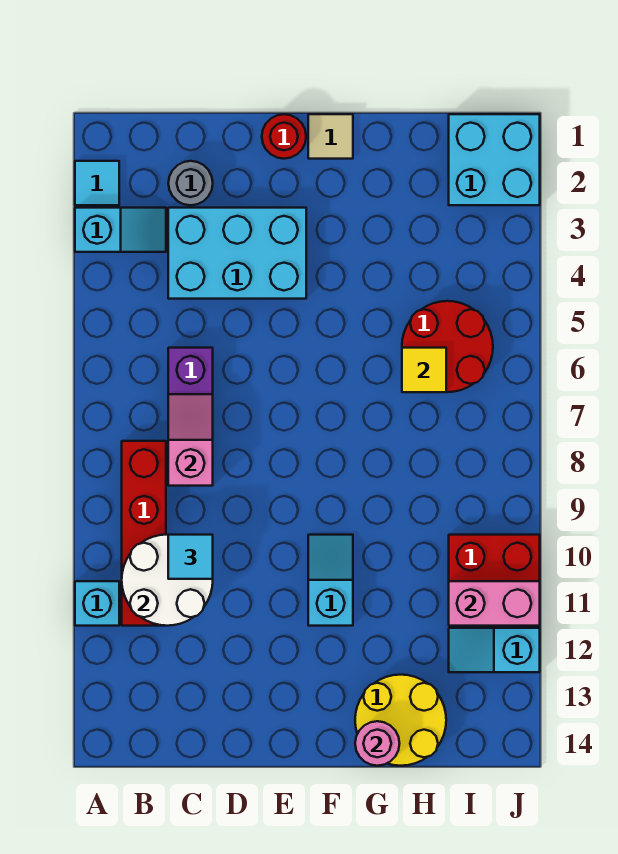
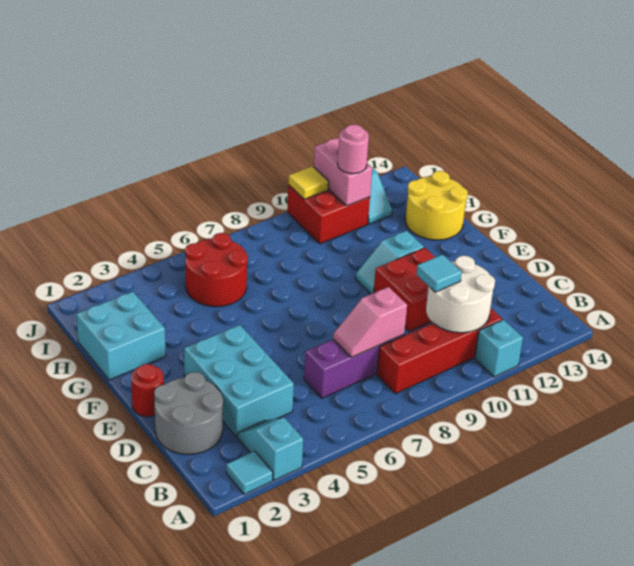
grey round brick C2 level 1 -> grey round brick C1:D2 level 1
none -> red brick D10:E11 level 1
tan tile F1 level 1 -> none
pink round brick G14 level 2 -> pink round brick I11 level 3
yellow tile H6 level 2 -> yellow tile J10 level 2
cyan brick I1:J2 level 1 -> cyan brick G1:H2 level 1

